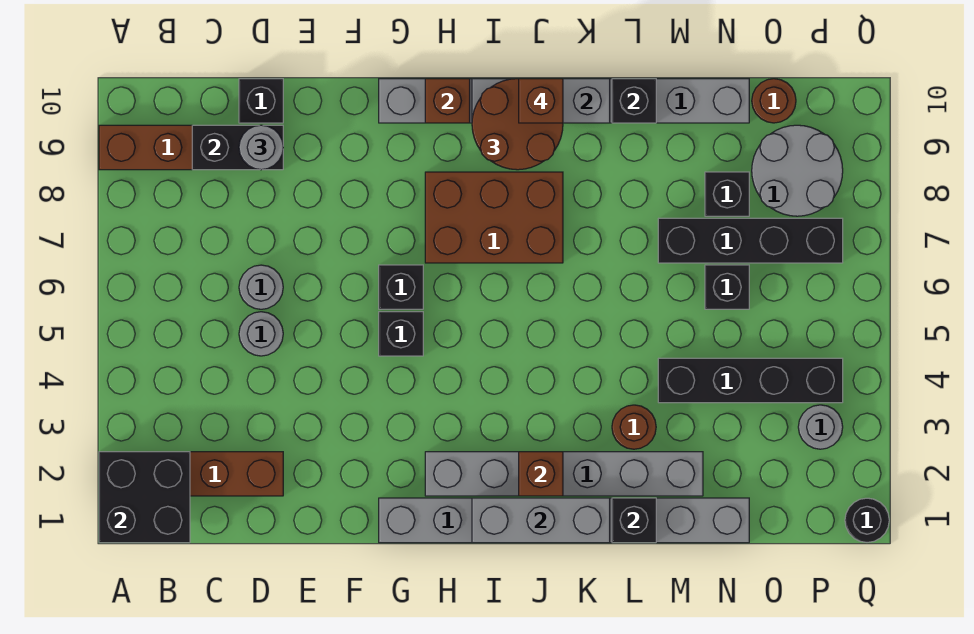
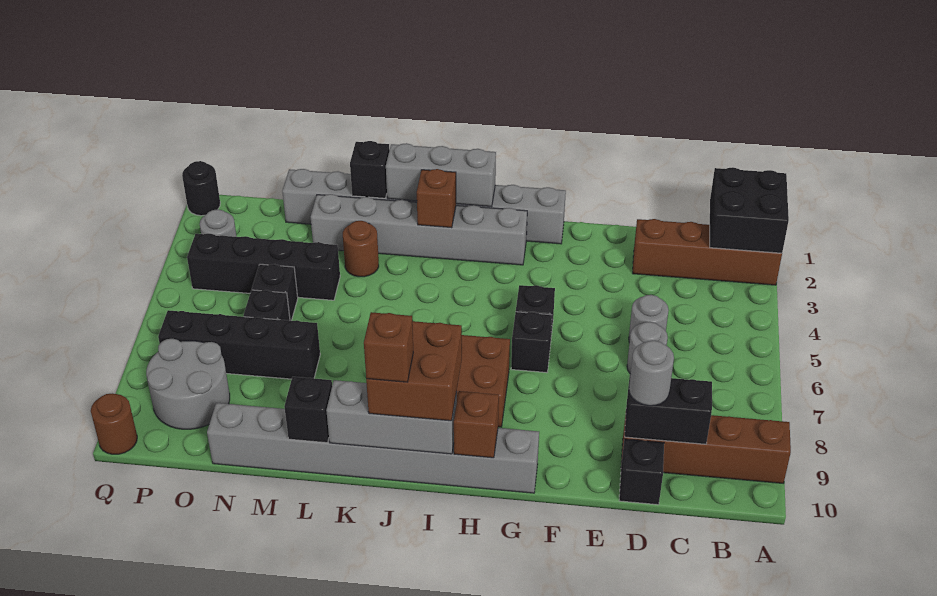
brown round brick I9:J10 level 3 -> brown brick I9:J10 level 3
black brick N8 level 1 -> black brick N5 level 1
brown round brick O10 level 1 -> brown round brick Q10 level 1

